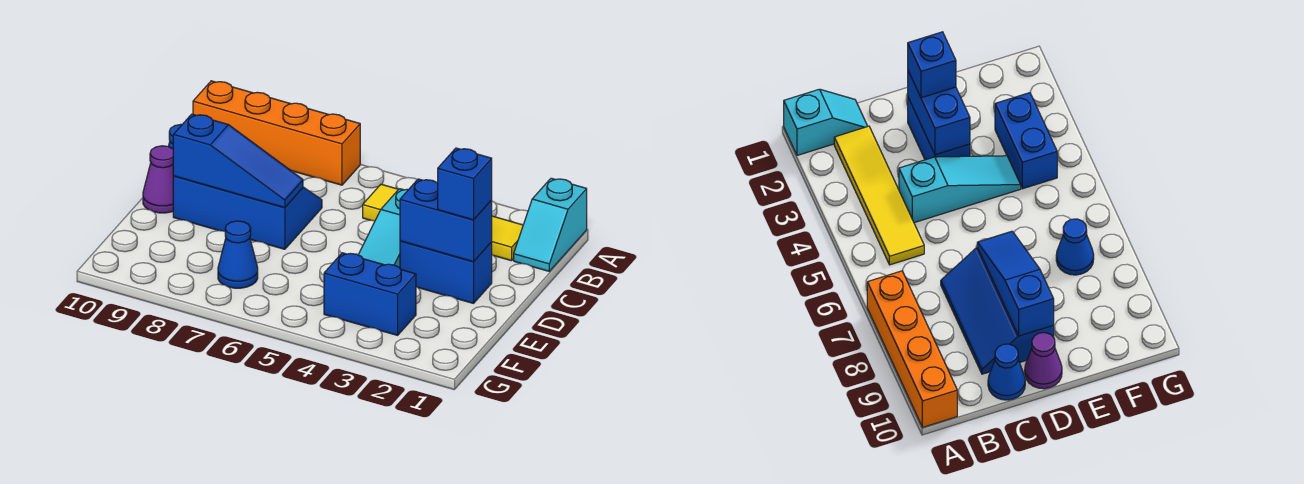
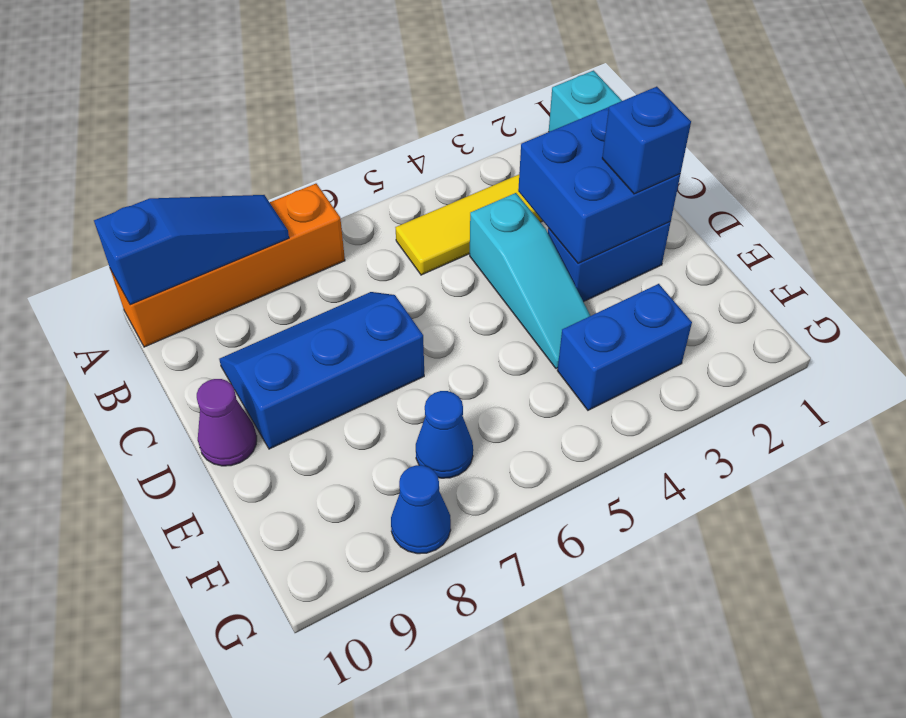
blue cone C10 level 1 -> blue cone G8 level 1
blue brick D2:D3 level 2 -> blue brick C2:D3 level 2
blue slope D7:D9 level 2 top 9 -> blue slope A8:A10 level 2 top 10

